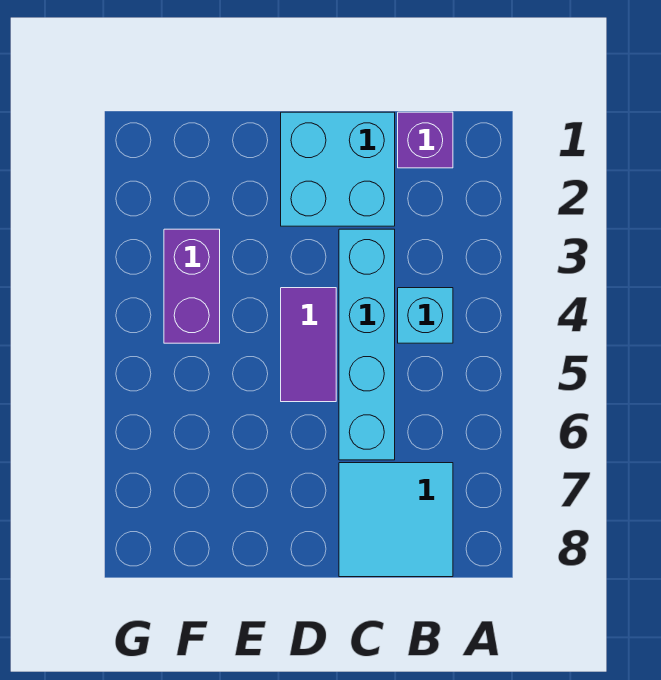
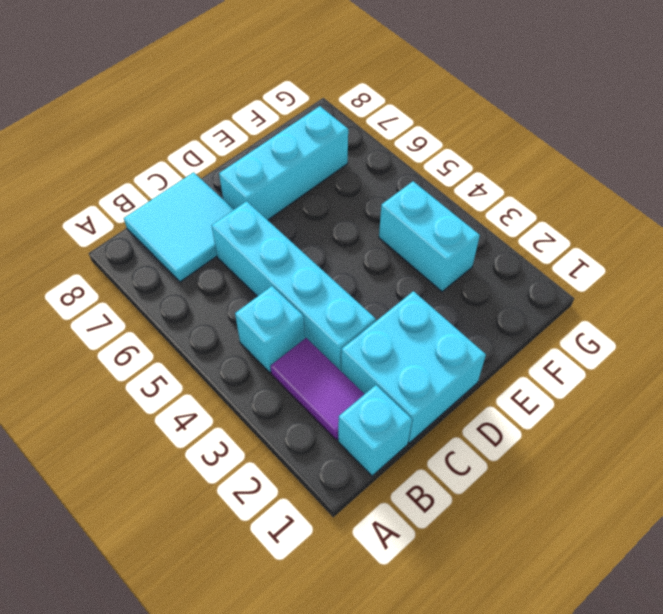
purple brick B1 level 1 -> cyan brick B1 level 1
purple tile D4:D5 level 1 -> purple tile B2:B3 level 1
none -> cyan brick D7:F7 level 1
purple brick F3:F4 level 1 -> cyan brick F3:F4 level 1

